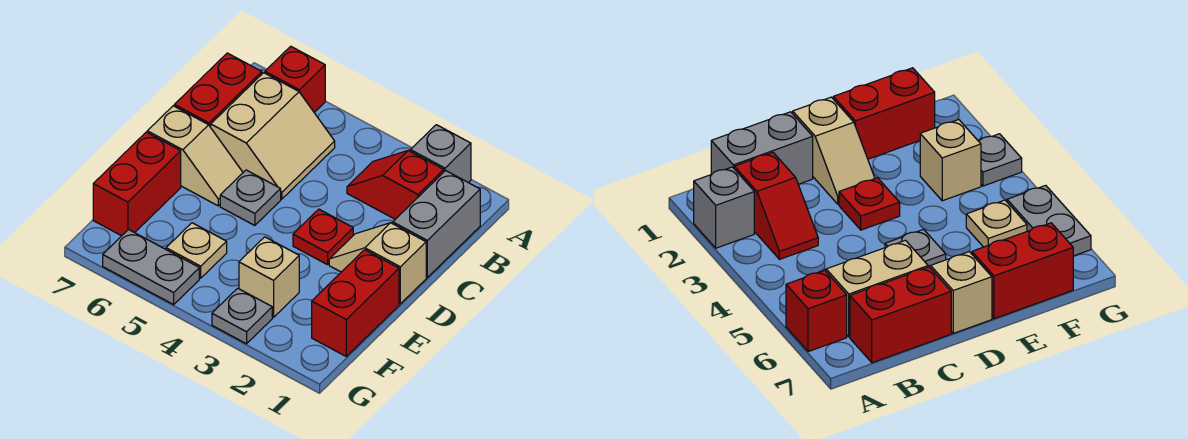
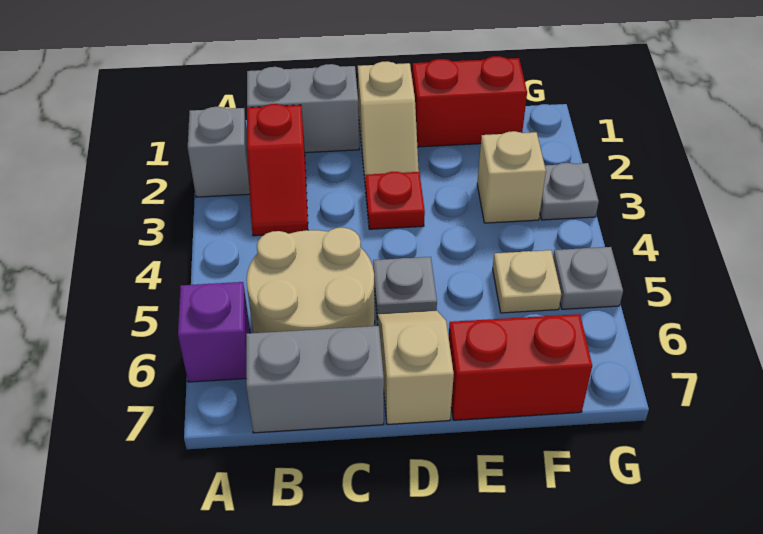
red brick A6 level 1 -> purple brick A6 level 1
tan slope B5:C6 level 1 top 6 -> tan round brick B5:C6 level 1
red brick B7:C7 level 1 -> grey brick B7:C7 level 1
grey plate G5:G6 level 1 -> grey plate G5 level 1

